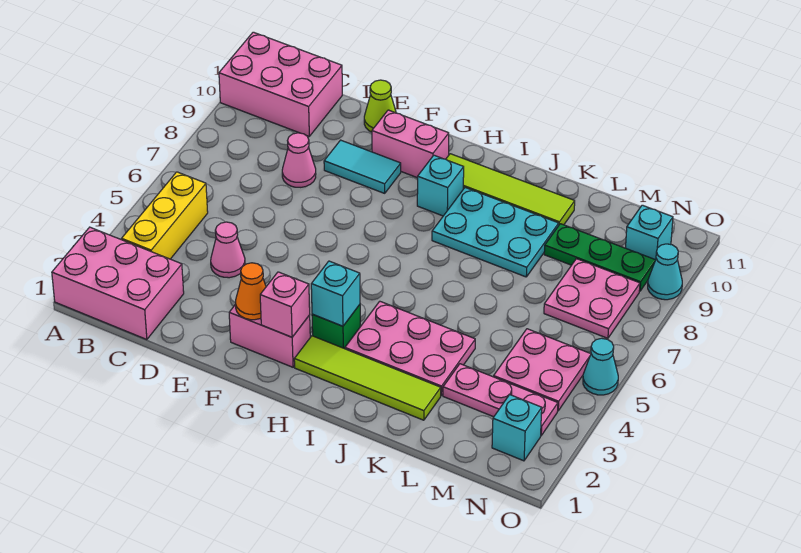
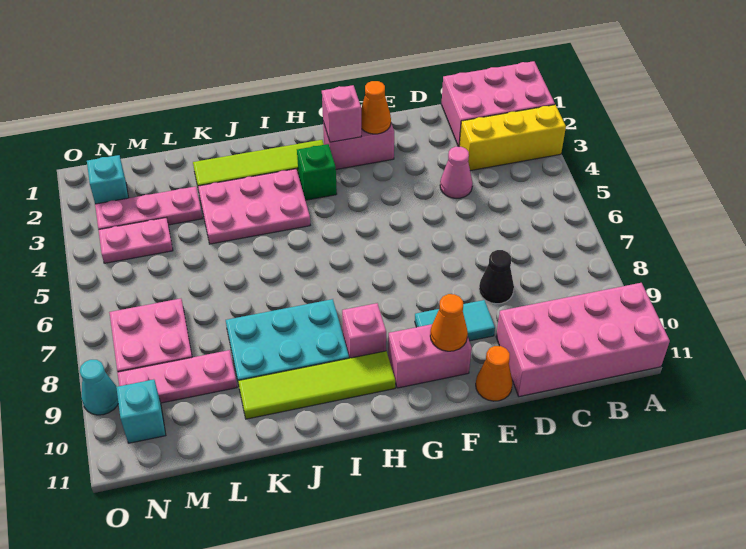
pink brick A10:C11 level 1 -> pink brick A10:D11 level 1
yellow brick B3:B5 level 1 -> yellow brick A3:C3 level 1
pink cone D8 level 1 -> black cone D8 level 1
lime cone E11 level 1 -> orange cone E11 level 1
none -> orange cone F10 level 2
cyan brick H3 level 2 -> none
cyan brick H9 level 1 -> pink brick H9 level 1
green plate L9:N9 level 1 -> pink plate L9:N9 level 1
pink plate M4:N5 level 1 -> pink plate M4:N4 level 1
cyan cone O5 level 1 -> none

